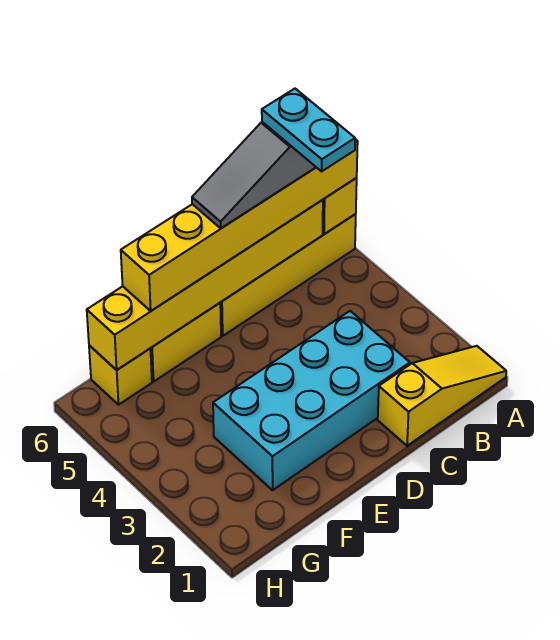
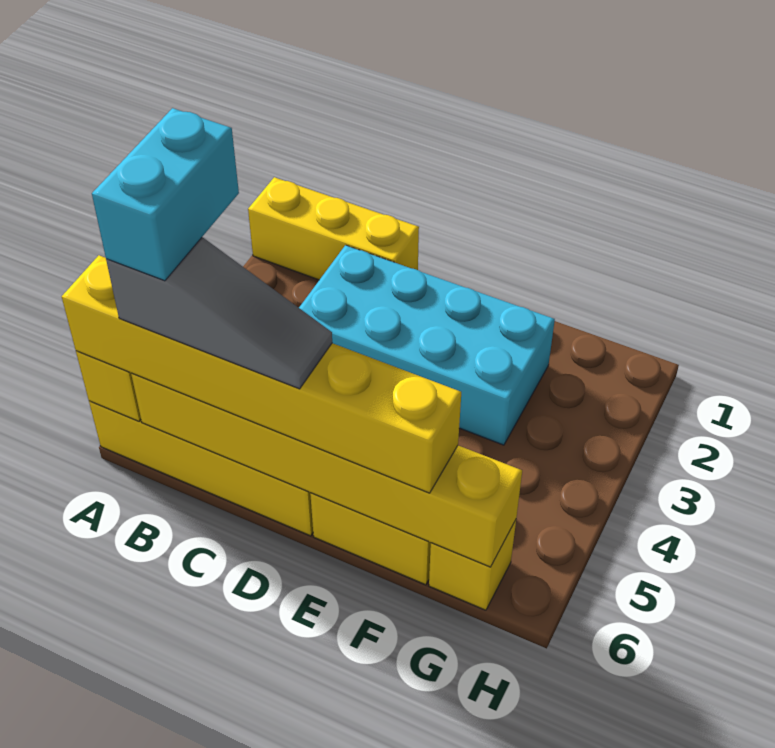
yellow slope A1:C1 level 1 top C -> yellow brick A1:C1 level 1
cyan plate B5:B6 level 5 -> cyan brick B5:B6 level 5

